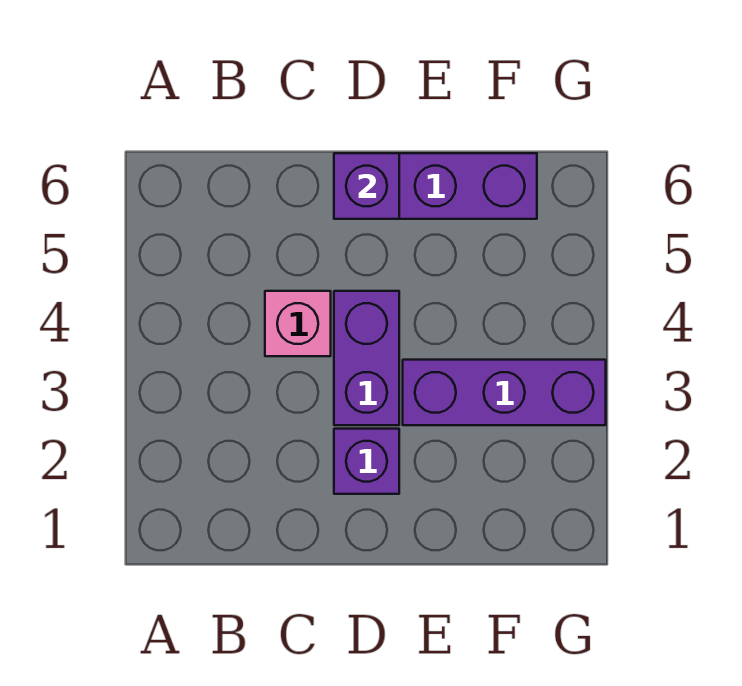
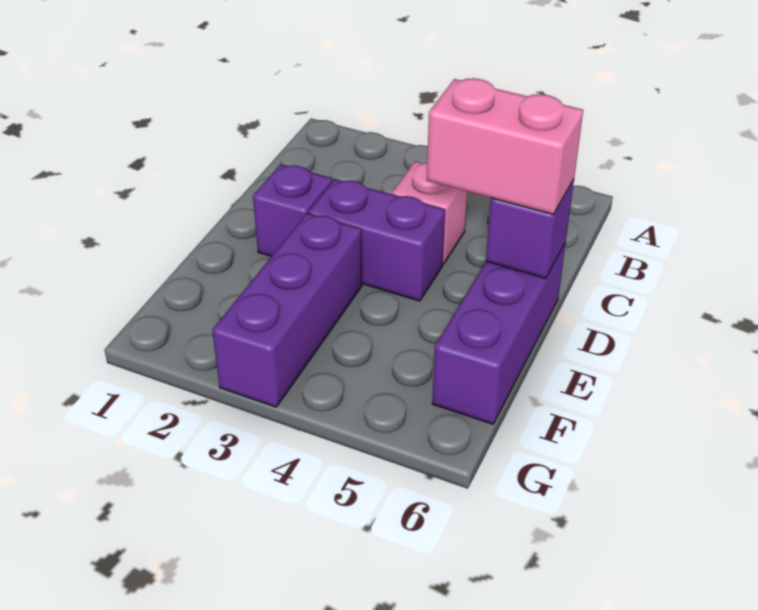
none -> pink brick D5:D6 level 3

